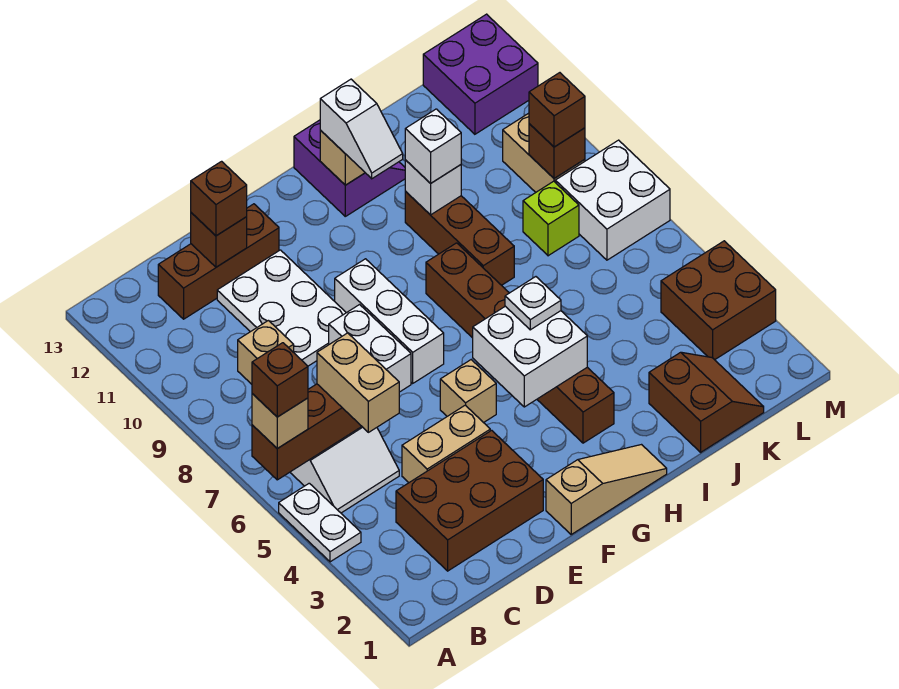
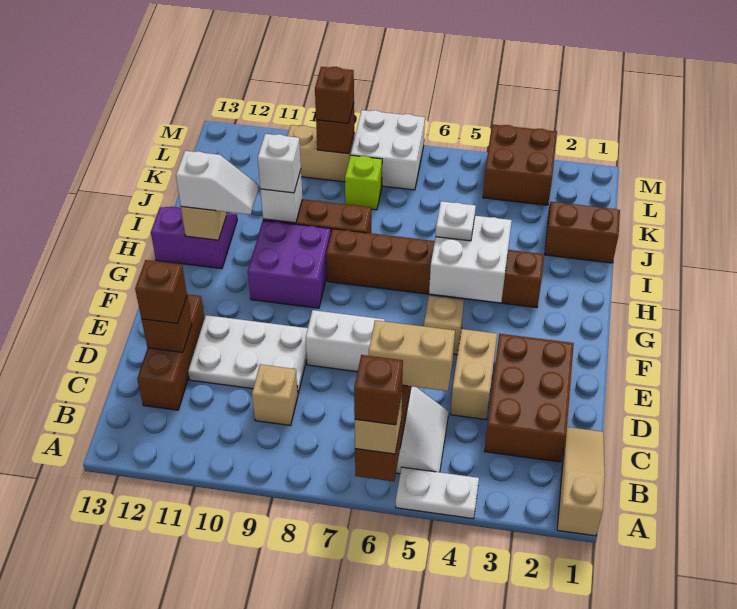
tan slope F1:H1 level 1 top F -> tan slope A1:C1 level 1 top A
white brick F7:F9 level 1 -> none
purple brick L12:M13 level 1 -> purple brick G9:H10 level 1

